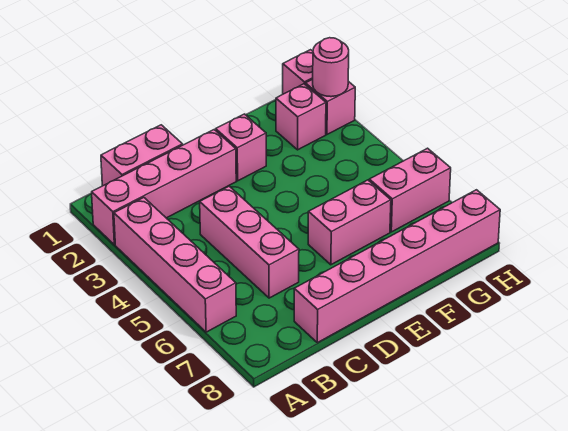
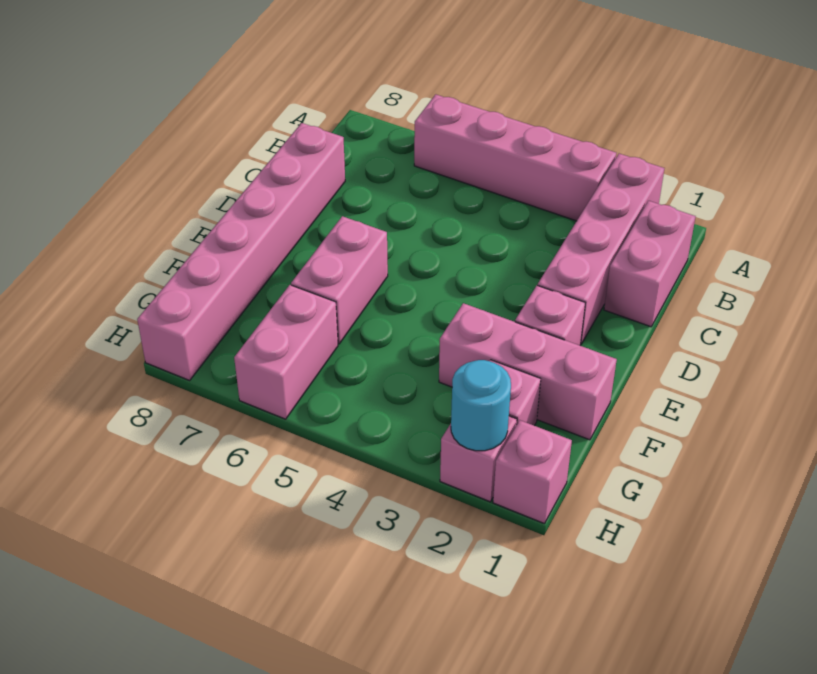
pink brick C4:C6 level 1 -> pink brick F1:F3 level 1
pink round brick H2 level 2 -> cyan round brick H2 level 2

